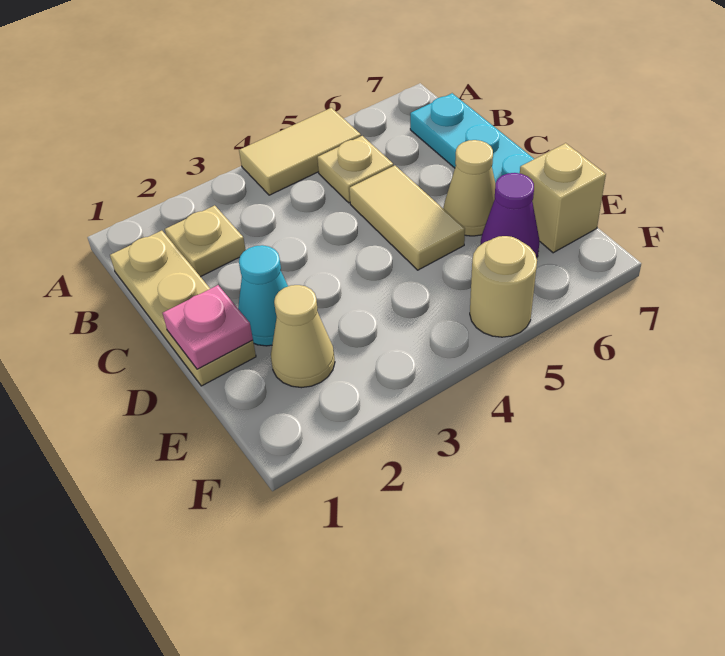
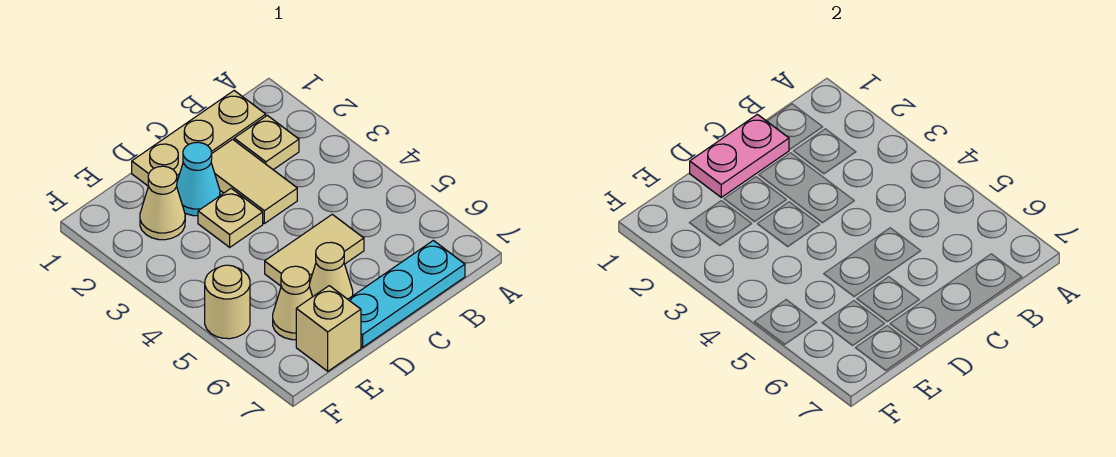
tan tile A4:A5 level 1 -> tan tile C2:C3 level 1
tan plate B5 level 1 -> tan plate D3 level 1
pink plate D1 level 2 -> pink plate C1:D1 level 2
purple cone E6 level 1 -> tan cone E6 level 1

